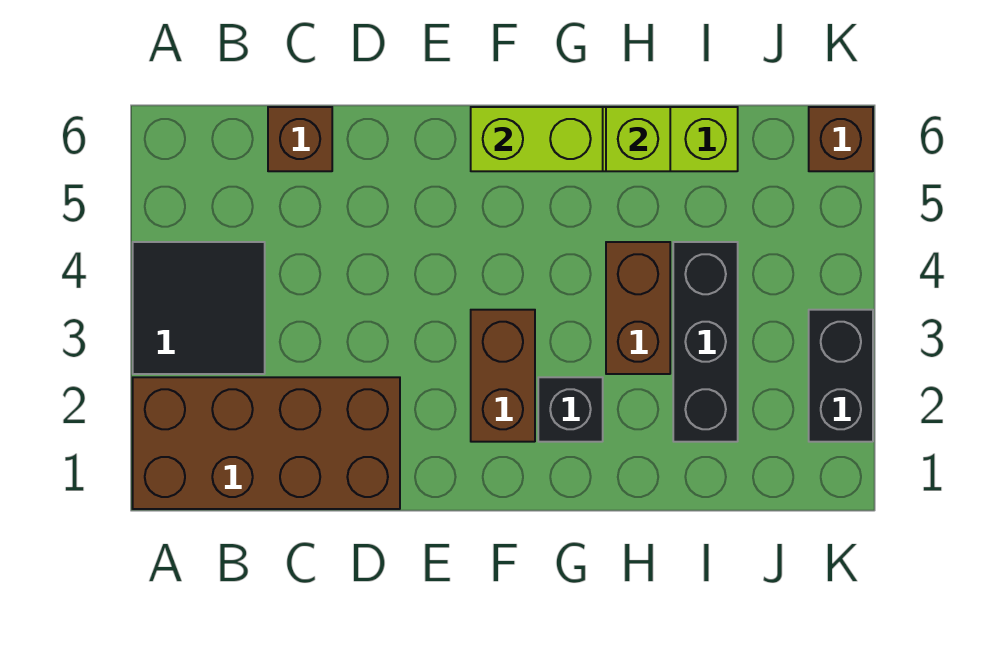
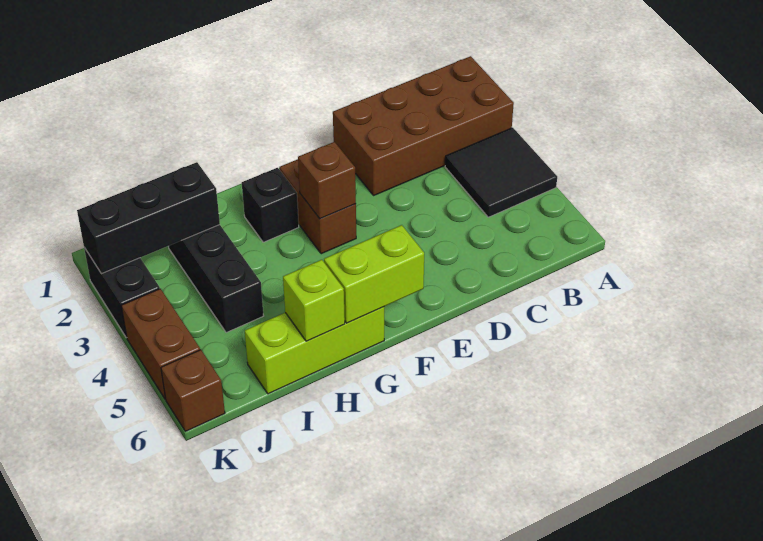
brown brick C6 level 1 -> brown brick F3 level 2
brown brick H3:H4 level 1 -> brown brick K4:K5 level 1
none -> black brick I2:K2 level 2

